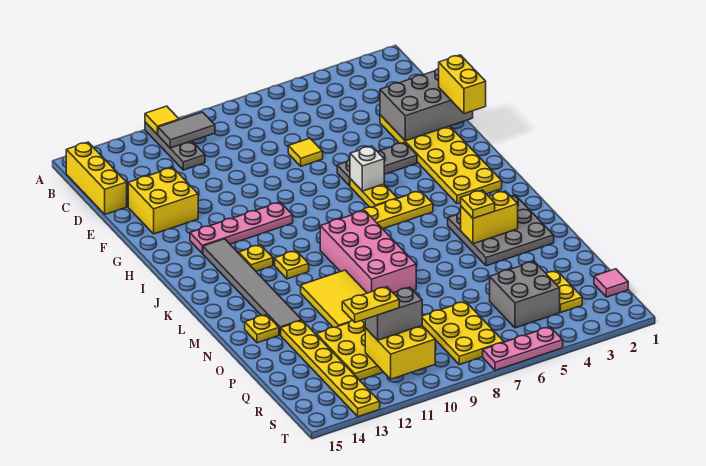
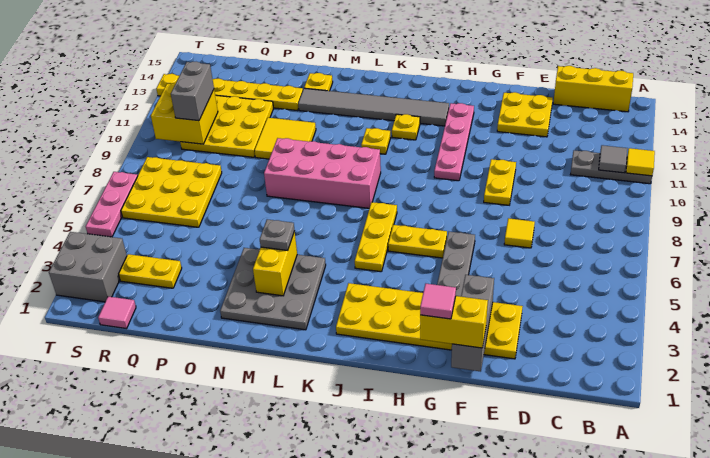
grey tile B10:B11 level 2 -> grey tile B11 level 2
grey brick E1:F3 level 2 -> grey brick F1:F3 level 2
yellow brick E13:F14 level 1 -> yellow plate E13:F14 level 1
none -> pink tile G1 level 4
white brick H6 level 2 -> none
yellow plate M4 level 3 -> grey plate M4 level 3
yellow tile M10:O11 level 1 -> yellow tile N10:O11 level 1
grey brick Q4:R5 level 1 -> grey brick S2:T3 level 1
yellow plate Q7:S8 level 1 -> yellow plate Q6:S8 level 1
yellow plate R11:R12 level 4 -> yellow plate F9:F10 level 1

